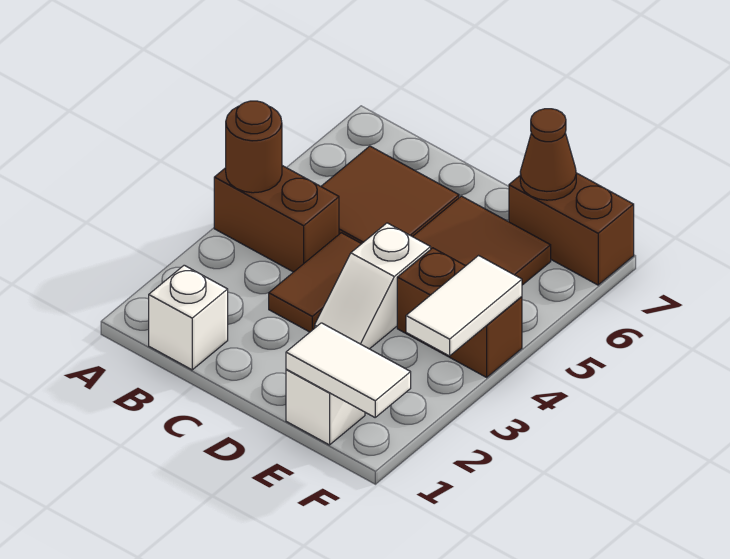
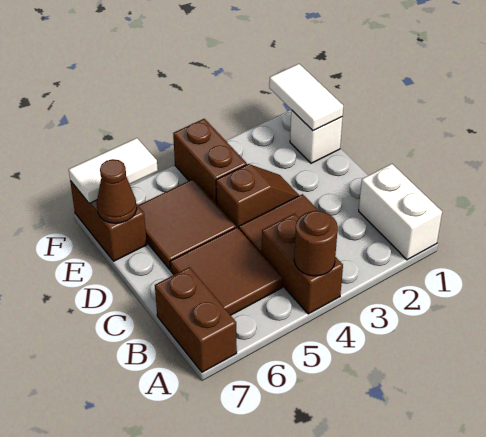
none -> brown brick A7:B7 level 1
white brick B1 level 1 -> white brick A1:B1 level 1
white slope D3:D4 level 1 top 4 -> brown slope D3:D4 level 1 top 4
white tile F3:F4 level 2 -> white tile F6:F7 level 2

